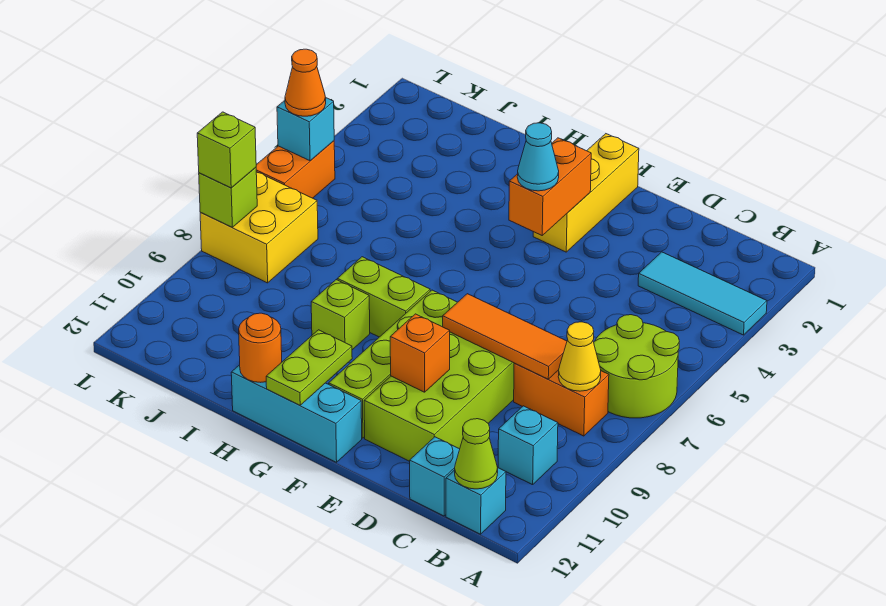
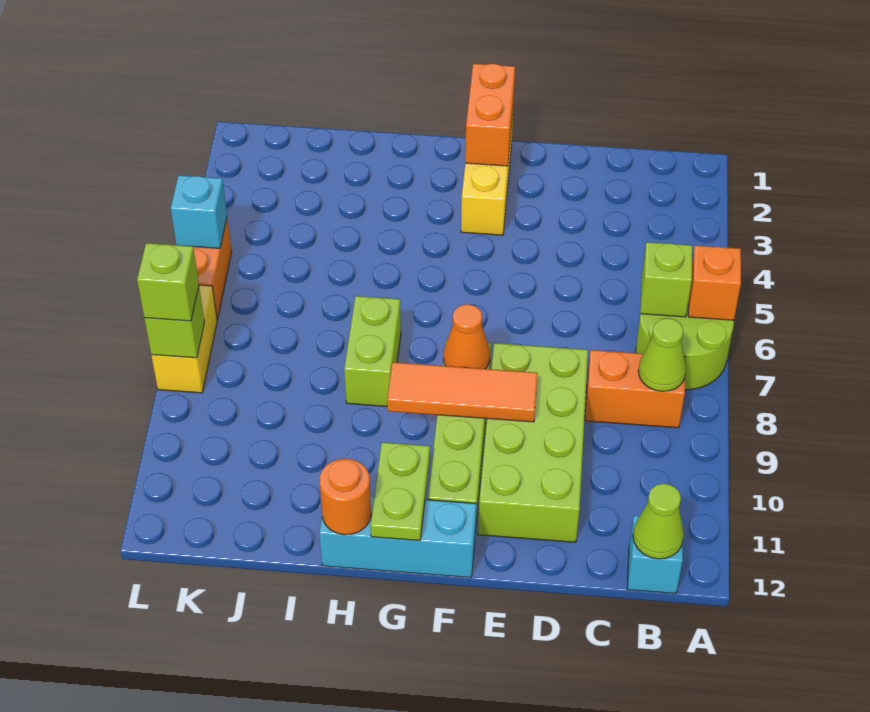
cyan tile A3:C3 level 1 -> none
yellow cone B8 level 2 -> lime cone B8 level 2
cyan brick B10 level 1 -> none
orange tile C8:E8 level 2 -> orange tile E9:G9 level 2
cyan brick C12 level 1 -> none
orange brick E10 level 2 -> orange brick A6 level 2
orange brick F3:F4 level 2 -> orange brick F1:F2 level 2
cyan cone F4 level 3 -> none
lime brick G8:H8 level 1 -> lime brick H7:H8 level 1
lime brick H9 level 1 -> lime brick B6 level 2
yellow brick K7:L8 level 1 -> yellow brick L7:L8 level 1
orange cone L5 level 3 -> orange cone F8 level 2

